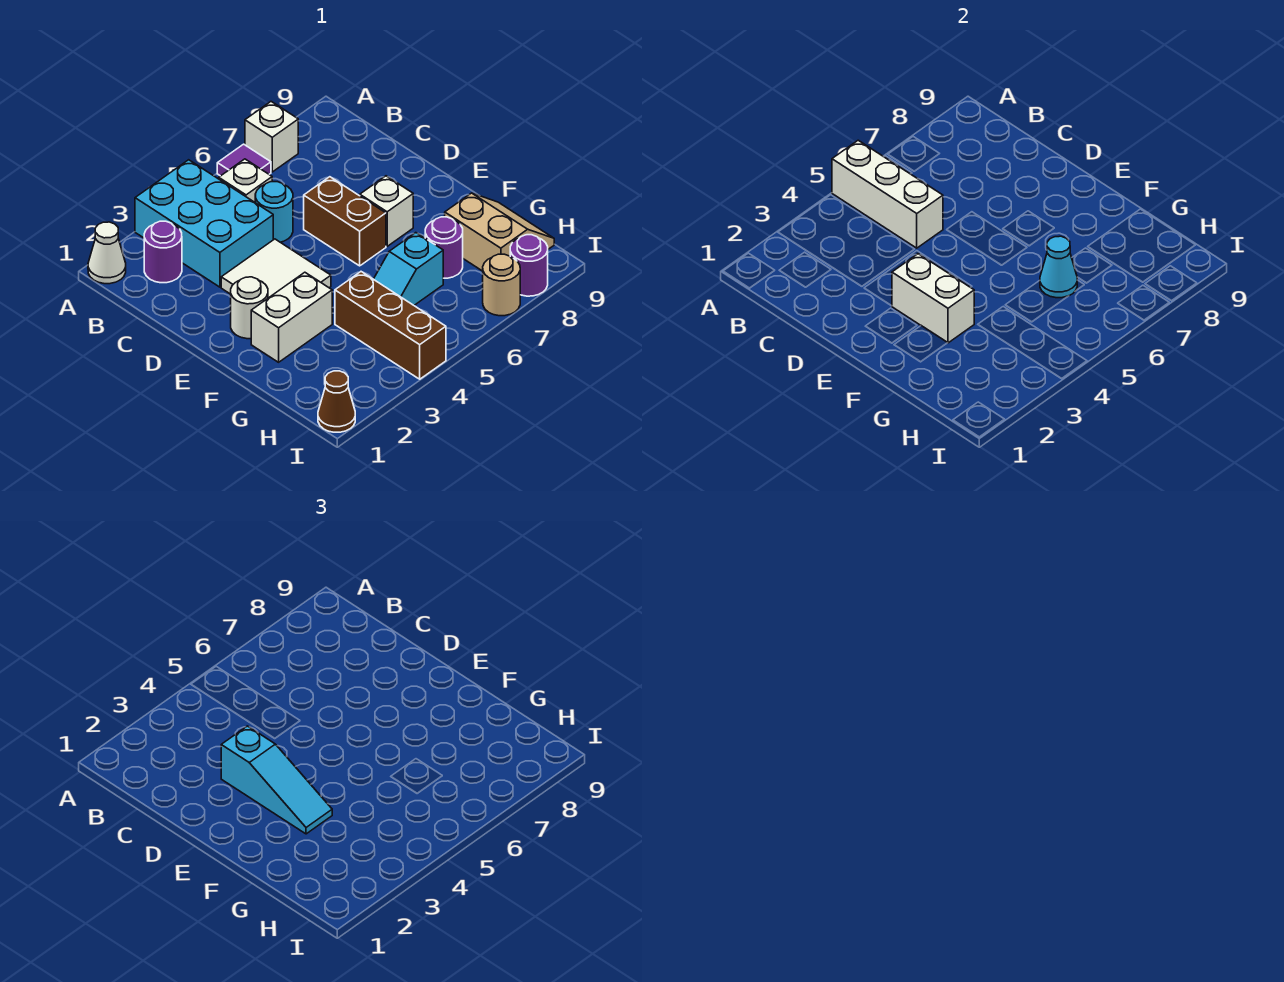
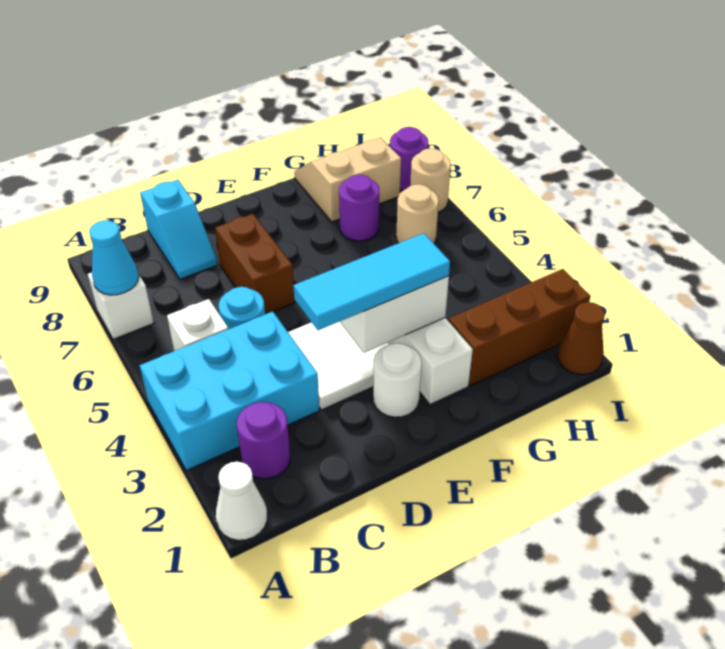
white brick A5:C5 level 2 -> none
purple tile A6 level 1 -> none
cyan slope D3:F3 level 3 top D -> cyan tile D3:F3 level 3
brown brick D6:E6 level 1 -> brown brick D6:D7 level 1
white brick E7 level 1 -> none
brown brick G4:I4 level 1 -> brown brick G2:I2 level 1
cyan slope G5:G6 level 1 top 6 -> cyan slope C8:C9 level 1 top 9
cyan cone G6 level 2 -> cyan cone A7 level 2
none -> tan round brick H6 level 1

